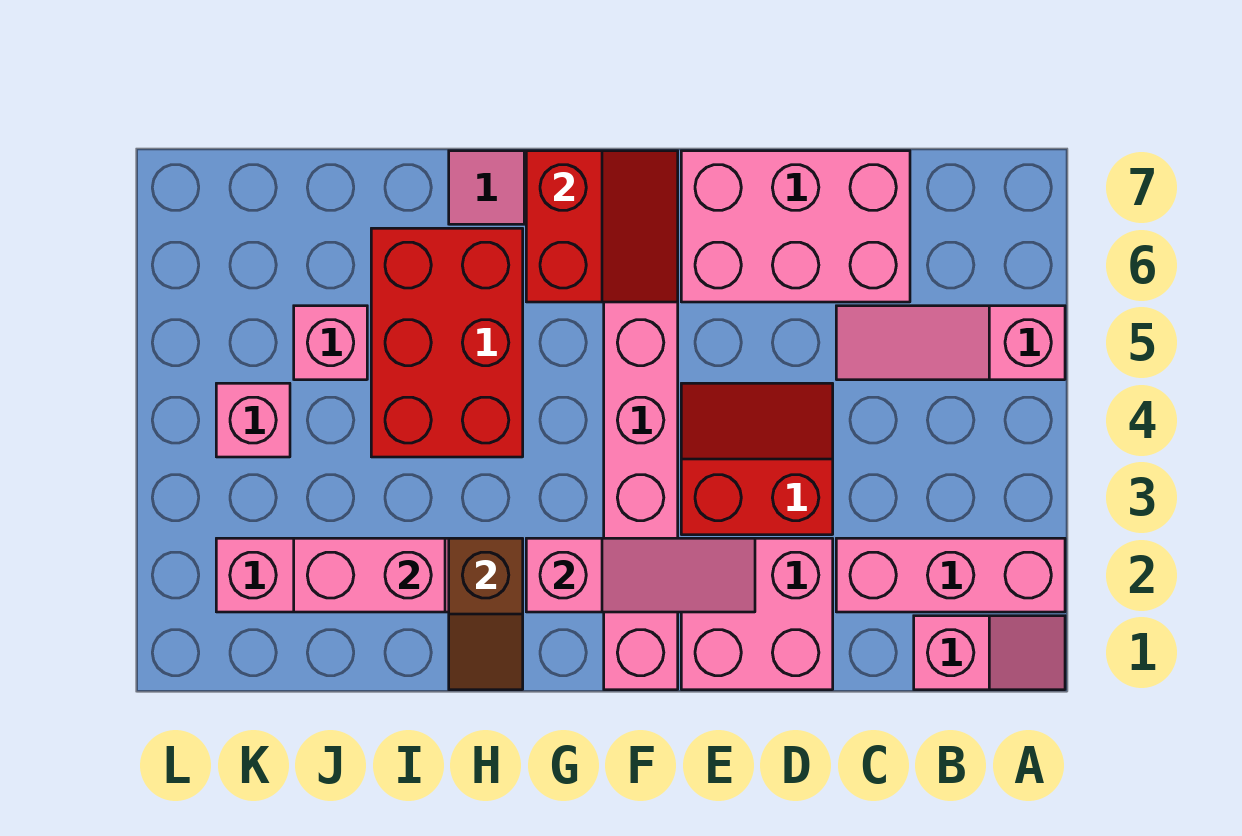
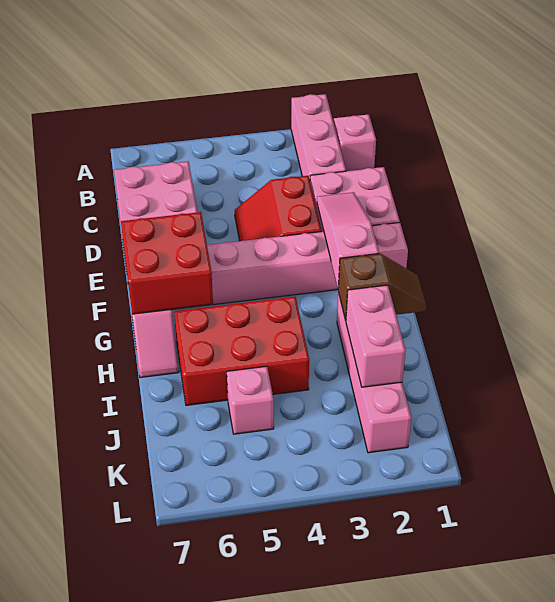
pink slope A5:C5 level 1 top A -> none
red slope F6:G7 level 2 top G -> red brick F6:G7 level 2
pink brick K4 level 1 -> none

